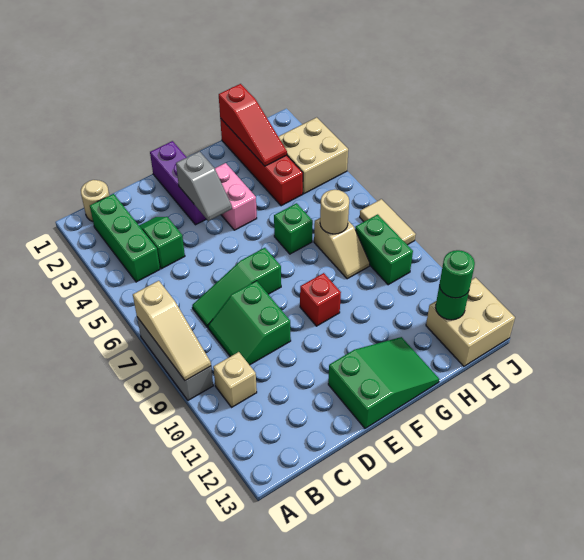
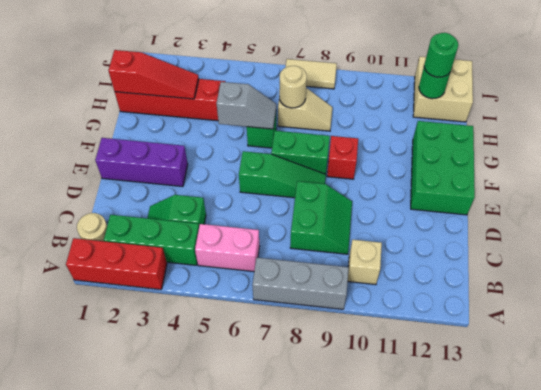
none -> red brick A1:A3 level 1
tan slope A7:A9 level 2 top 7 -> none
green slope C7:E7 level 1 top E -> green slope E6:E8 level 1 top 6
green slope C8:D9 level 1 top D -> green slope C8:D9 level 1 top 8
grey slope E3:E4 level 2 top 3 -> grey slope G5:G6 level 2 top 5
green slope E12:G13 level 1 top E -> green brick E12:G13 level 1
pink brick F3:F4 level 1 -> pink brick B5:B6 level 1
tan brick I3:J4 level 1 -> none
green brick I8:I9 level 1 -> green brick F7:F8 level 1

